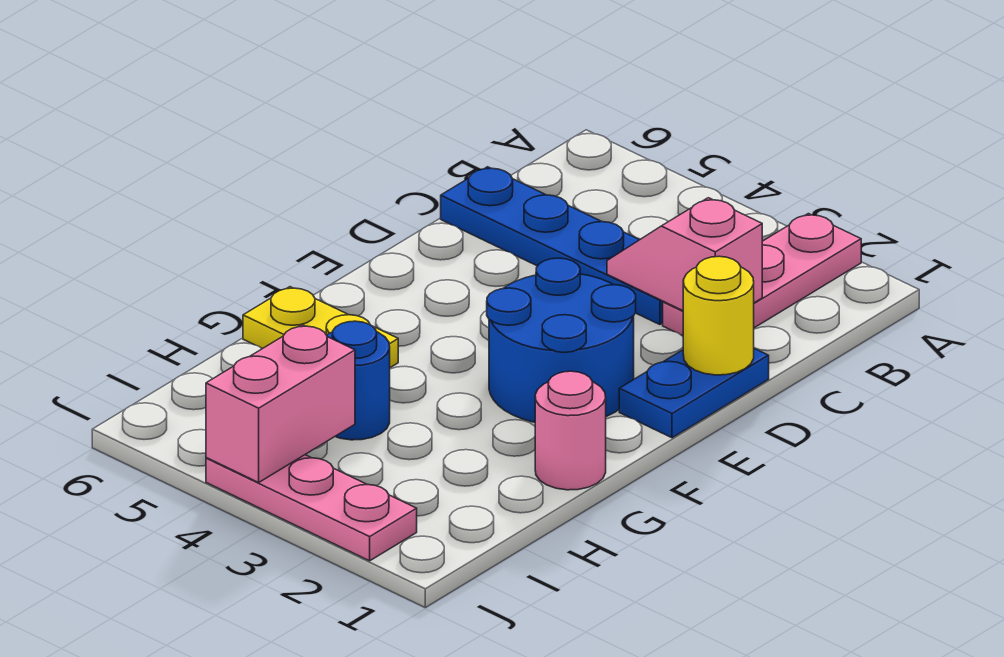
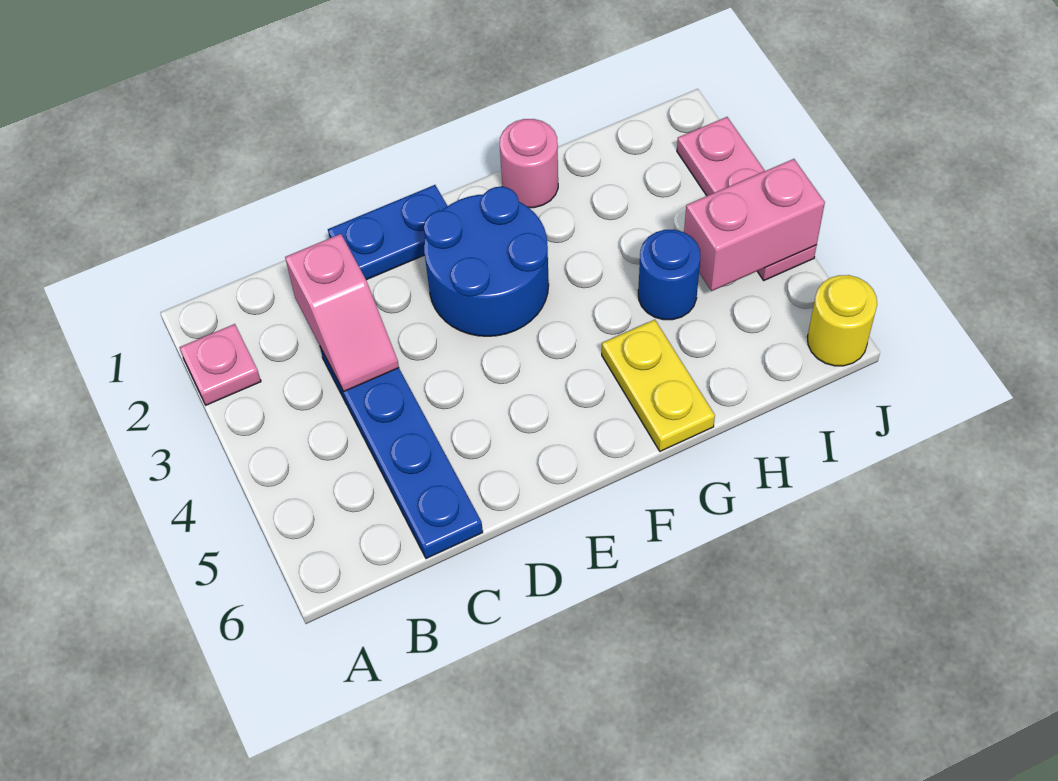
pink plate A2:C2 level 1 -> pink plate A2 level 1
yellow round brick D1 level 2 -> yellow round brick J6 level 1

